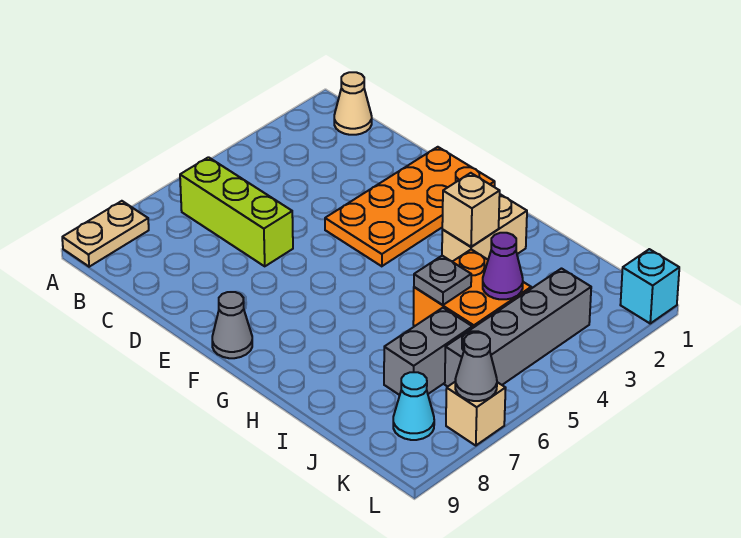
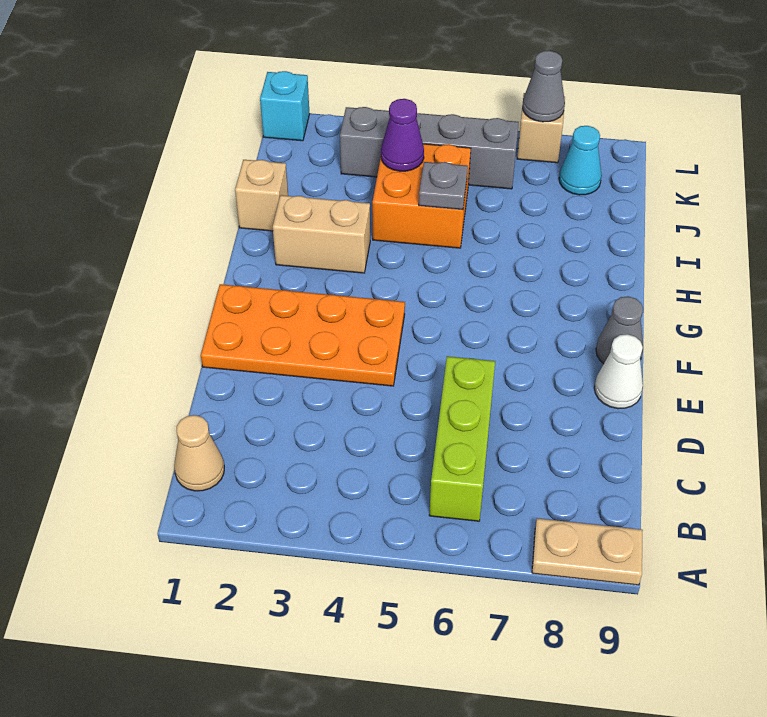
none -> white cone E9 level 1
tan brick H3 level 2 -> tan brick I1 level 1
grey brick J6:J7 level 1 -> none

